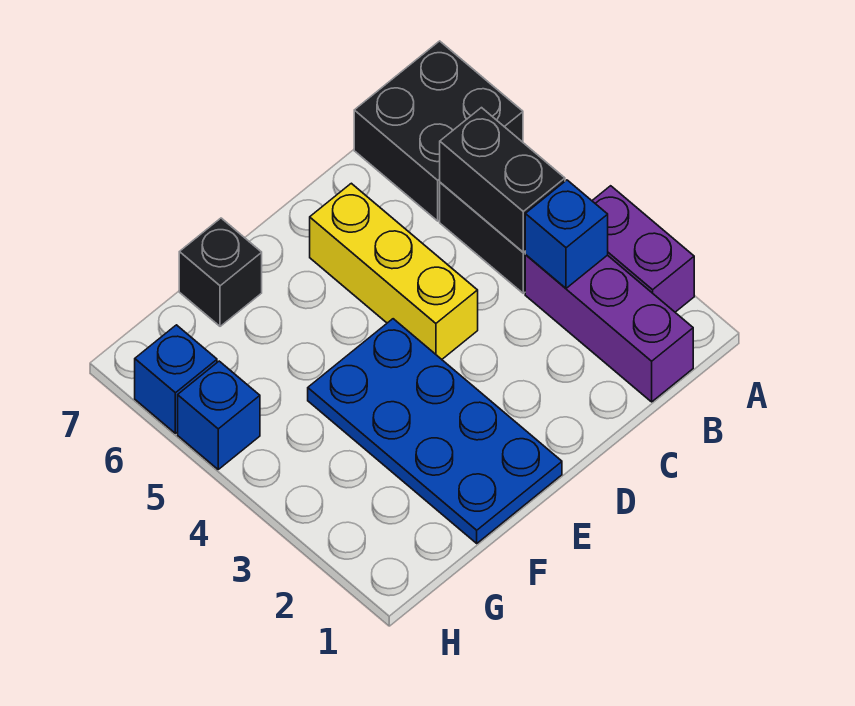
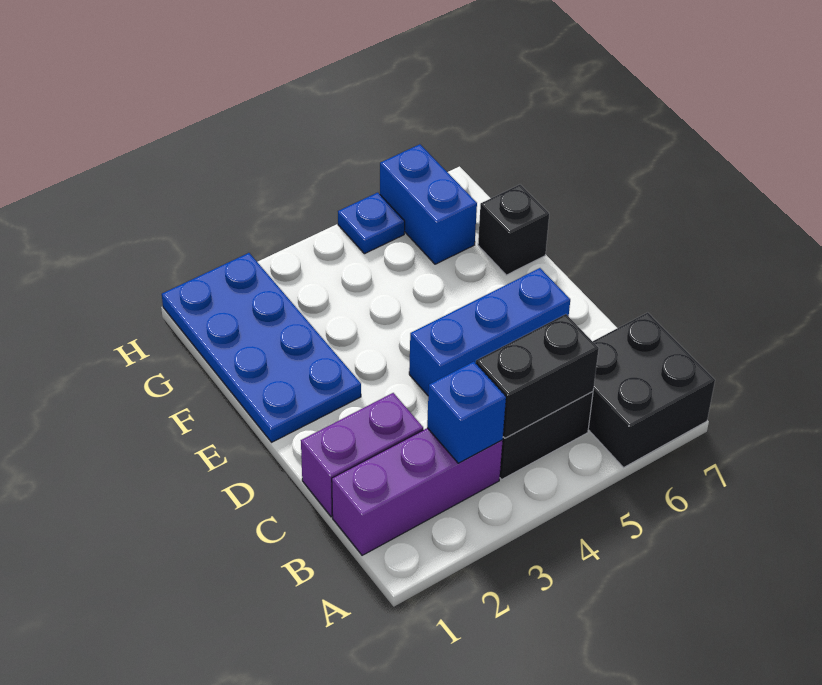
purple brick A2:A3 level 1 -> purple brick C1:C2 level 1
yellow brick D4:D6 level 1 -> blue brick D4:D6 level 1
blue plate E1:F4 level 1 -> blue plate E1:H2 level 1
blue brick H5 level 1 -> blue plate H5 level 1
blue brick H6 level 1 -> blue brick G6:H6 level 1

